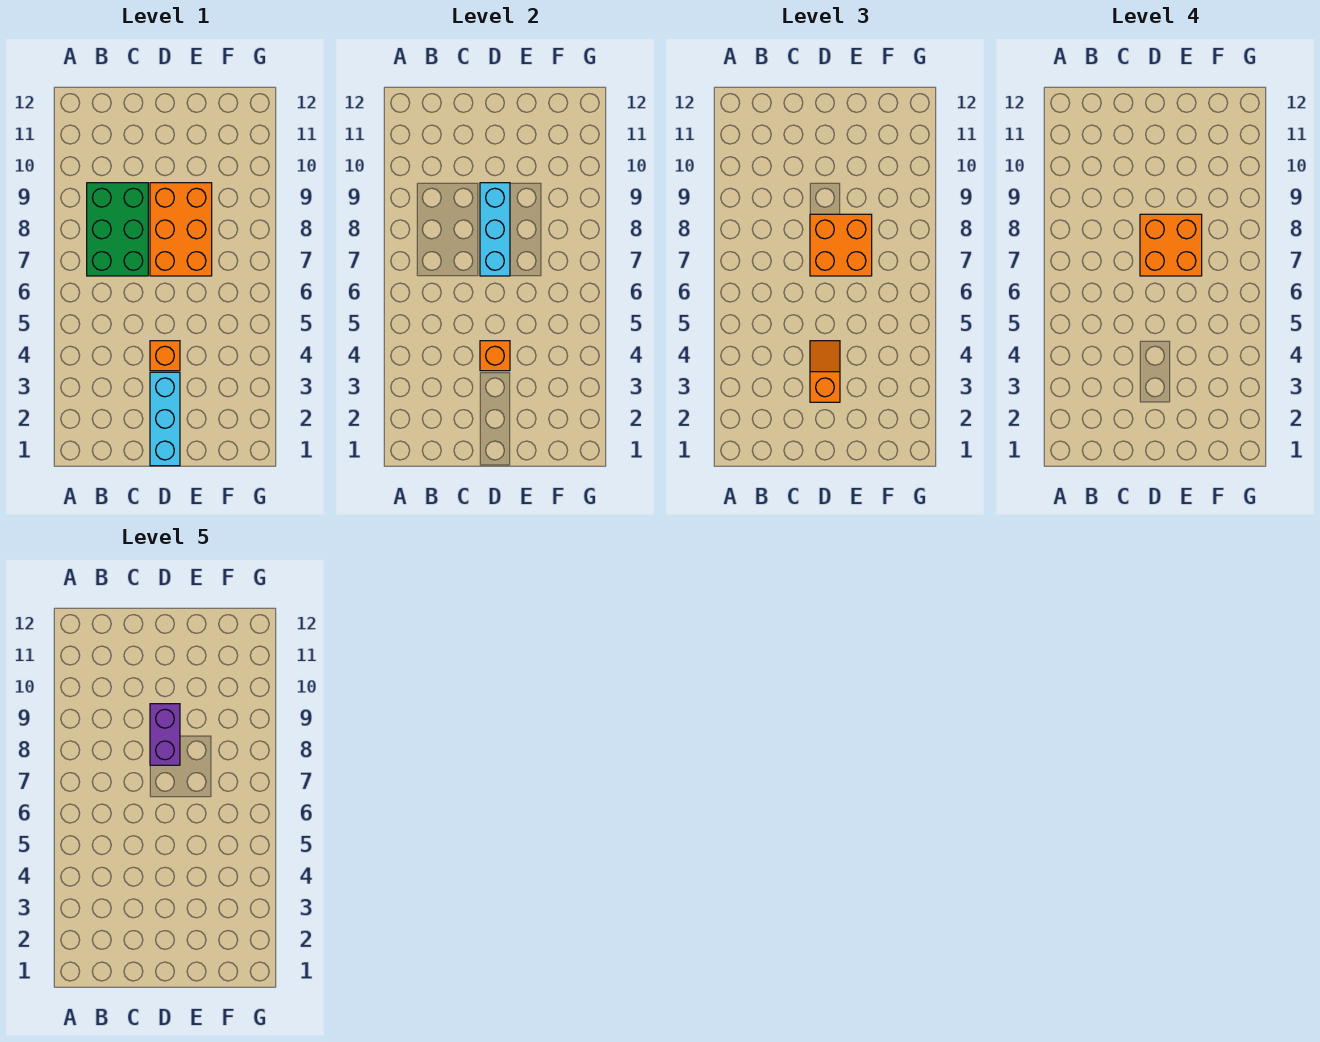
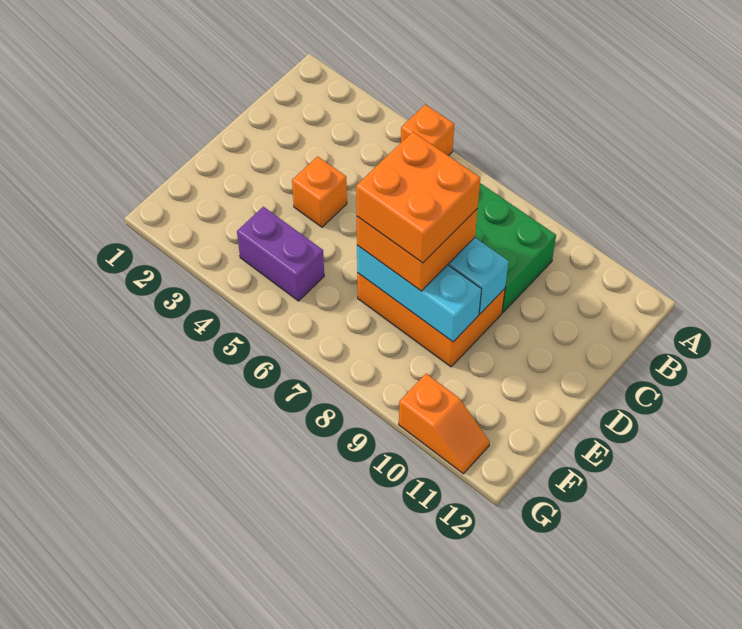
cyan brick D1:D3 level 1 -> cyan brick E7:E9 level 2
orange slope D3:D4 level 3 top 3 -> orange slope G10:G11 level 1 top 10
orange brick D4 level 2 -> orange brick A5 level 1
purple brick D8:D9 level 5 -> purple brick F4:F5 level 1

